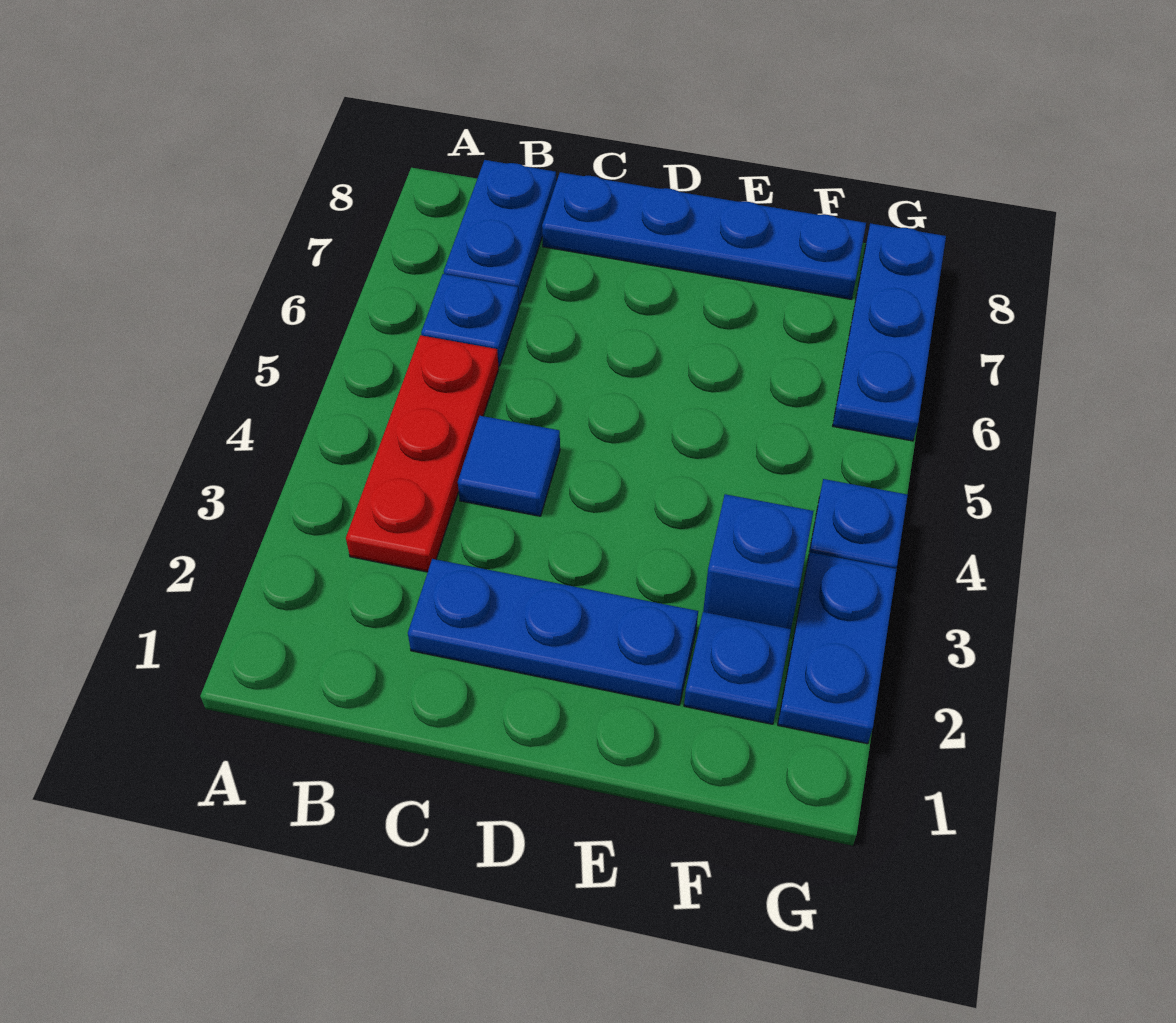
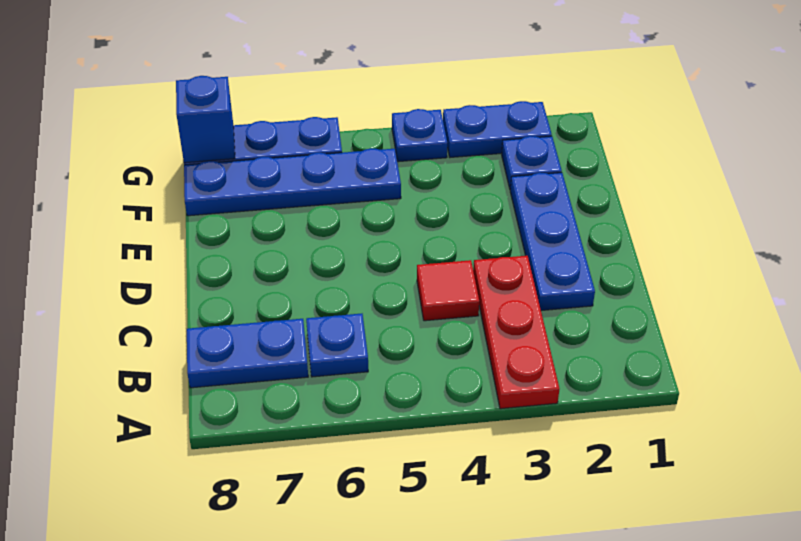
red plate B3:B5 level 1 -> red plate A3:C3 level 1
blue tile C4 level 1 -> red tile C4 level 1
blue plate C8:F8 level 1 -> blue plate F5:F8 level 1
blue brick F3 level 1 -> blue brick G8 level 2

